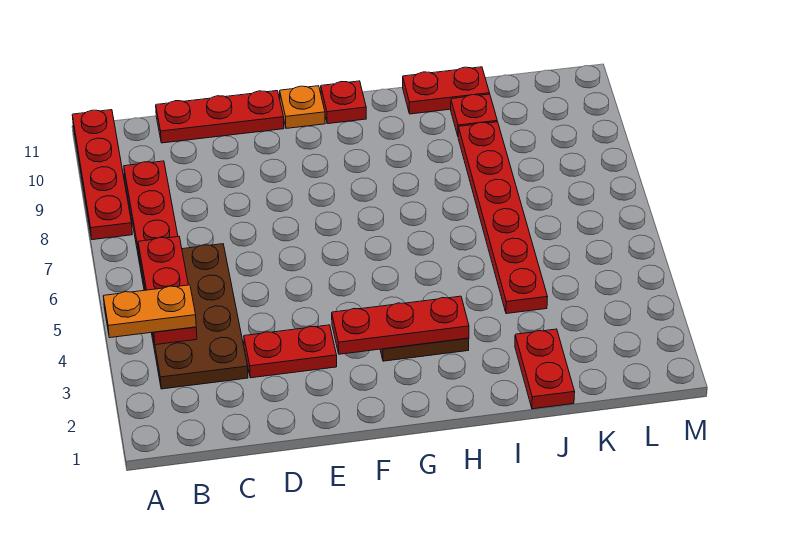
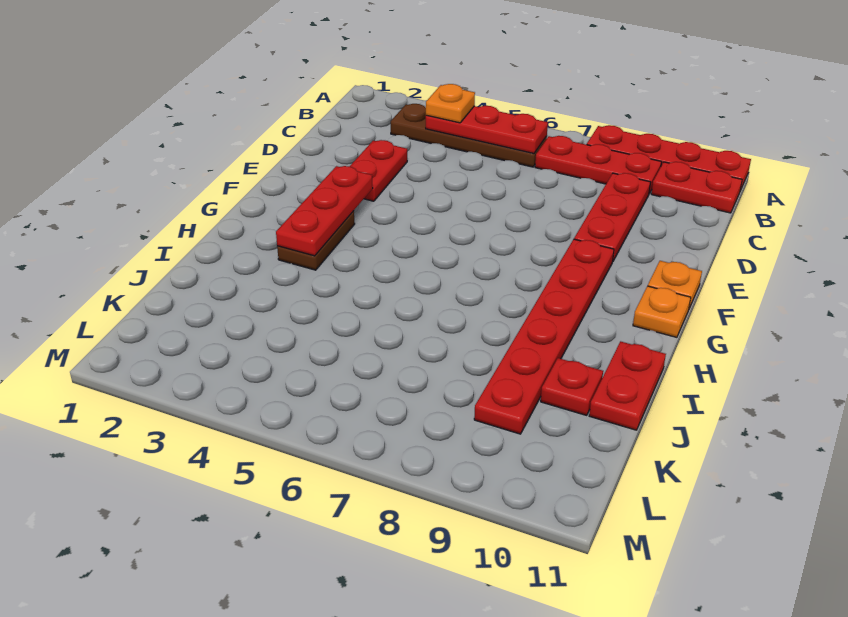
orange plate A4:B4 level 3 -> orange plate B4 level 3
brown plate B3:C6 level 1 -> brown plate B3:B6 level 1
red plate C11:E11 level 1 -> red plate C9:E9 level 1
red plate G11 level 1 -> orange plate G11 level 1
red plate J1:J2 level 1 -> red plate B10:B11 level 1
red plate J4:J9 level 1 -> red plate F9:K9 level 1

